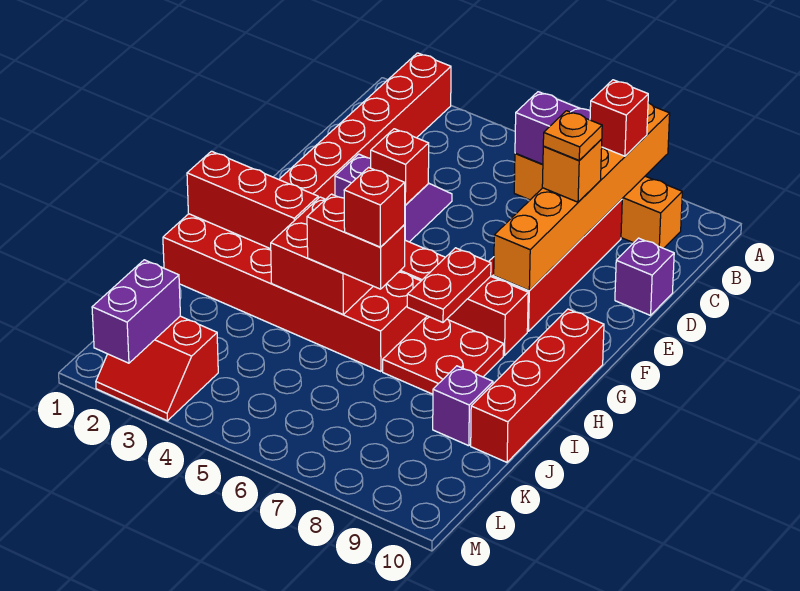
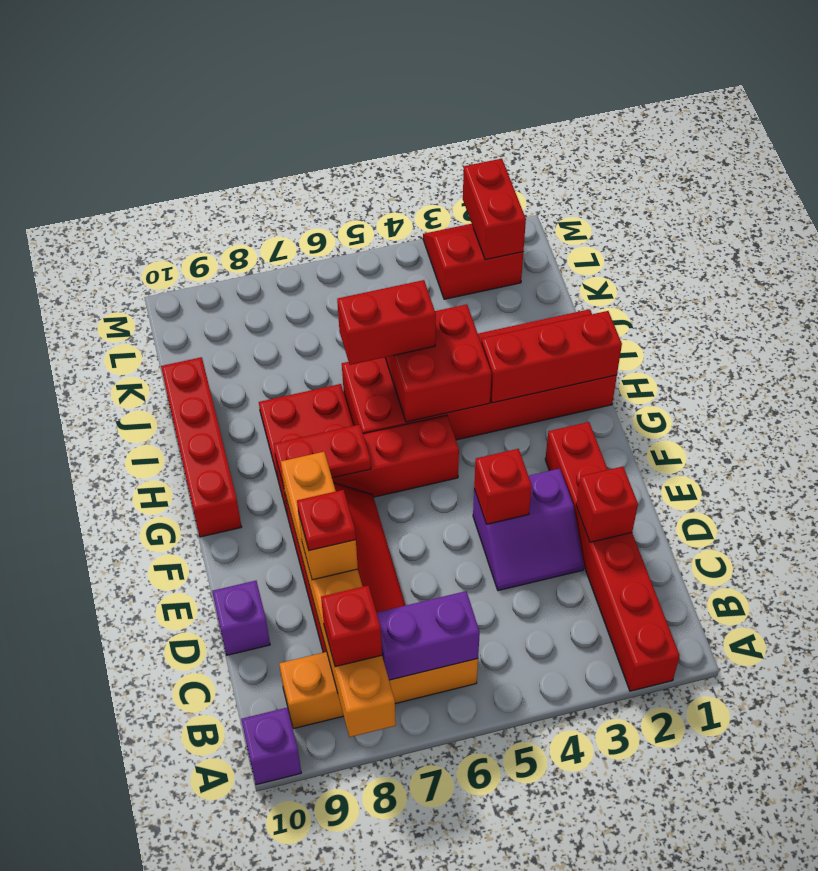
orange plate D8 level 4 -> red plate D8 level 4
red plate G7:H7 level 2 -> red plate G7:G8 level 2
red brick I6 level 4 -> red brick D2 level 2
purple brick J9 level 1 -> purple brick A10 level 1
purple brick L2:M2 level 2 -> red brick L2:M2 level 2

